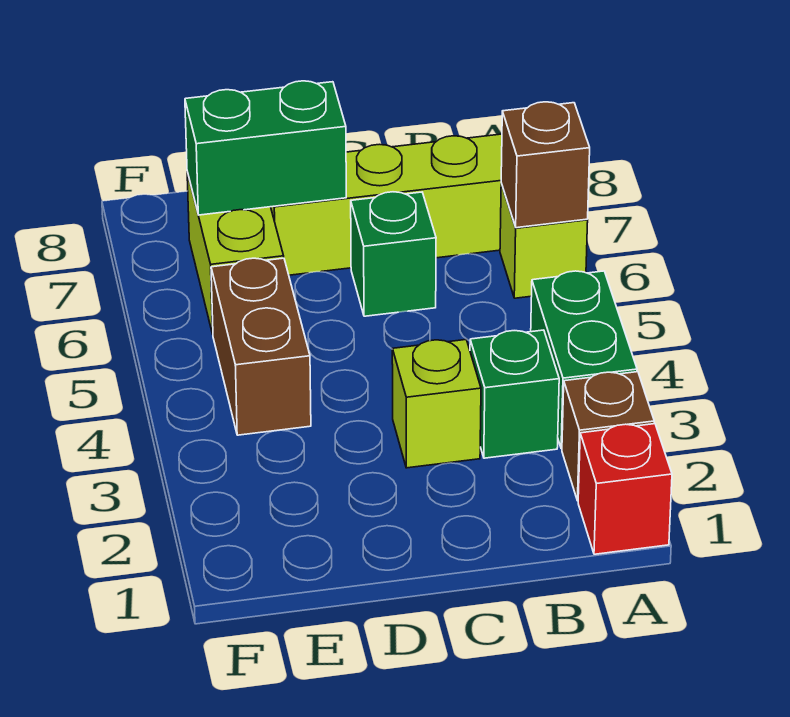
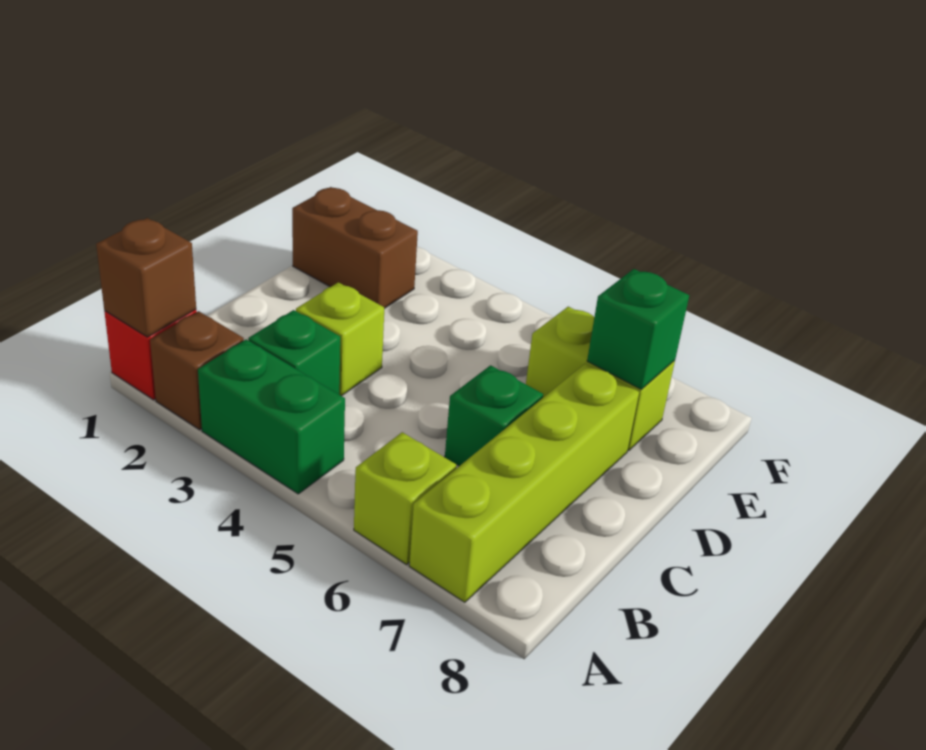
brown brick A6 level 2 -> brown brick A1 level 2
green brick D7:E7 level 2 -> green brick E7 level 2
brown brick E4:E5 level 1 -> brown brick E1:E2 level 1

